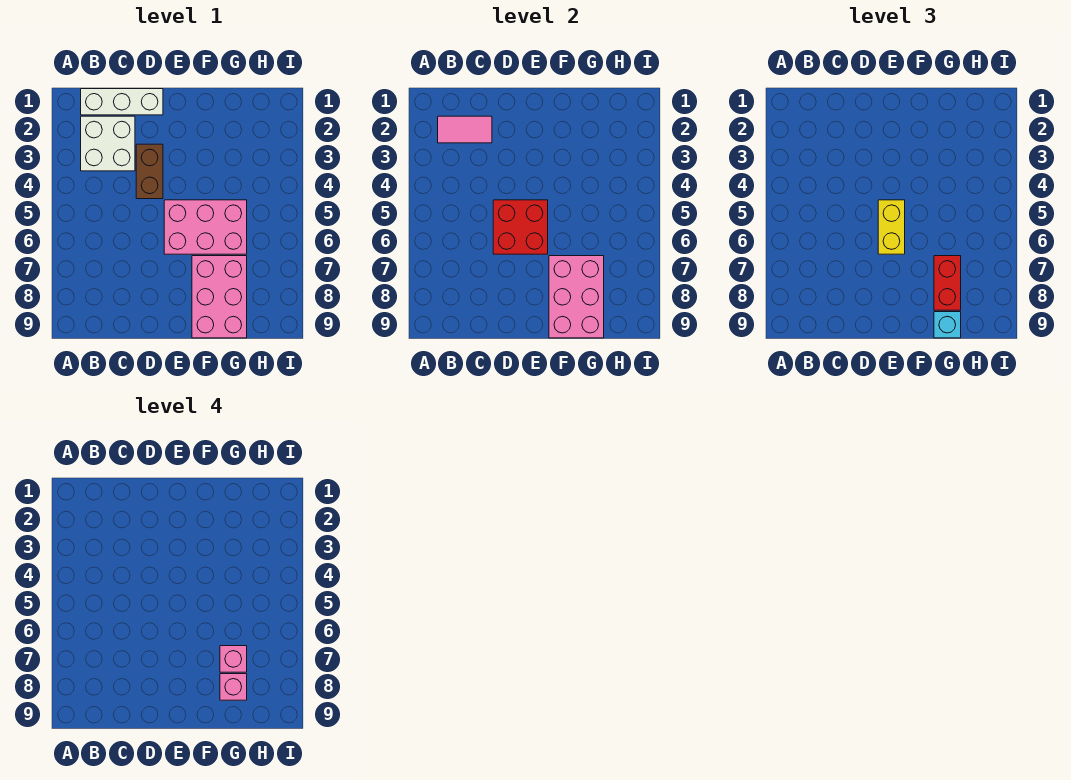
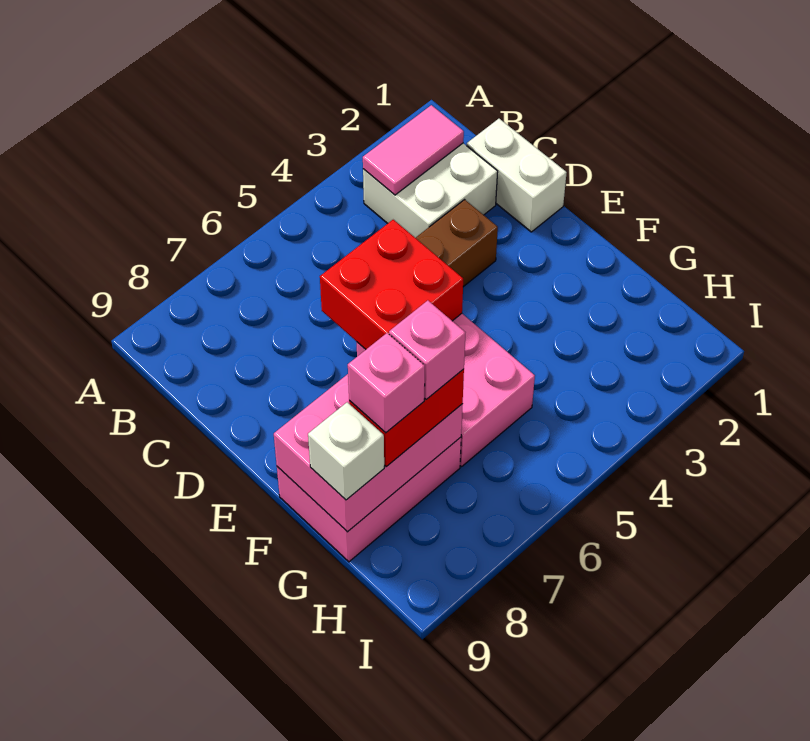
white brick B1:D1 level 1 -> white brick C1:D1 level 1
pink tile B2:C2 level 2 -> pink tile B2:B3 level 2
yellow brick E5:E6 level 3 -> none
cyan brick G9 level 3 -> white brick G9 level 3

